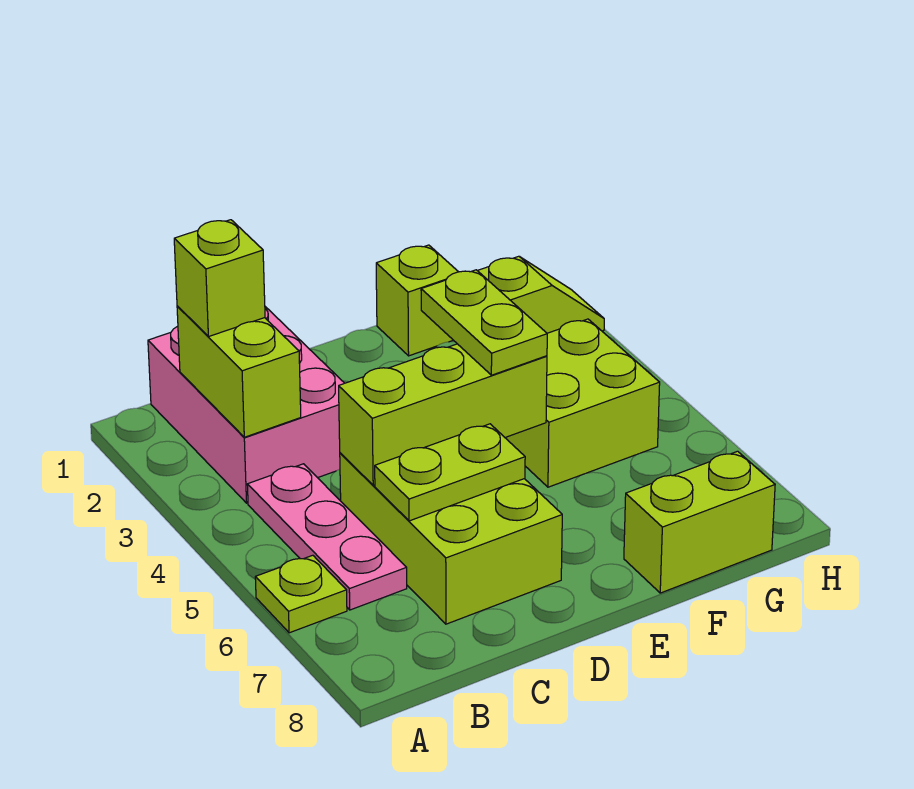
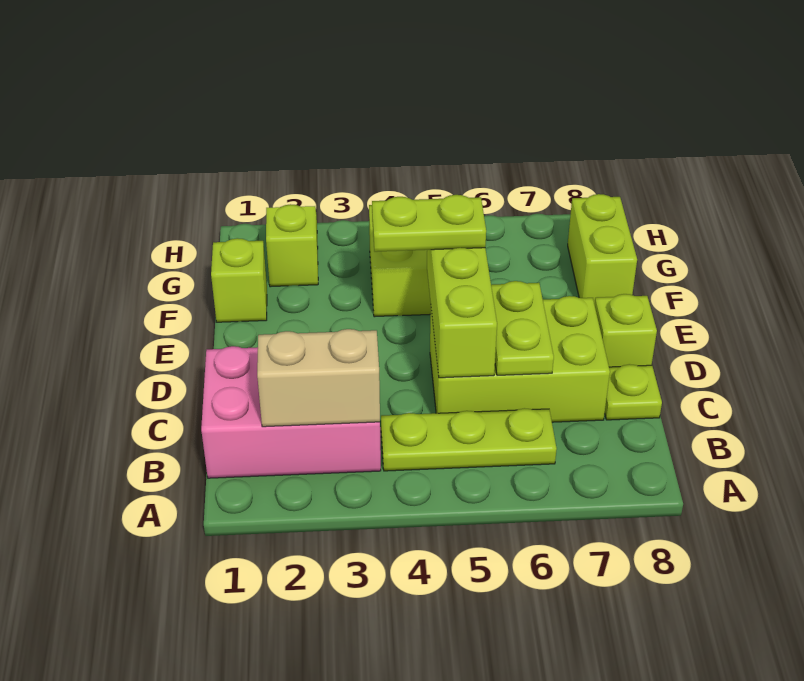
lime plate A6 level 1 -> lime plate C8 level 1
lime brick B2:B3 level 2 -> tan brick B2:B3 level 2
lime brick B2 level 3 -> lime brick D8 level 1
pink plate B4:B6 level 1 -> lime plate B4:B6 level 1

